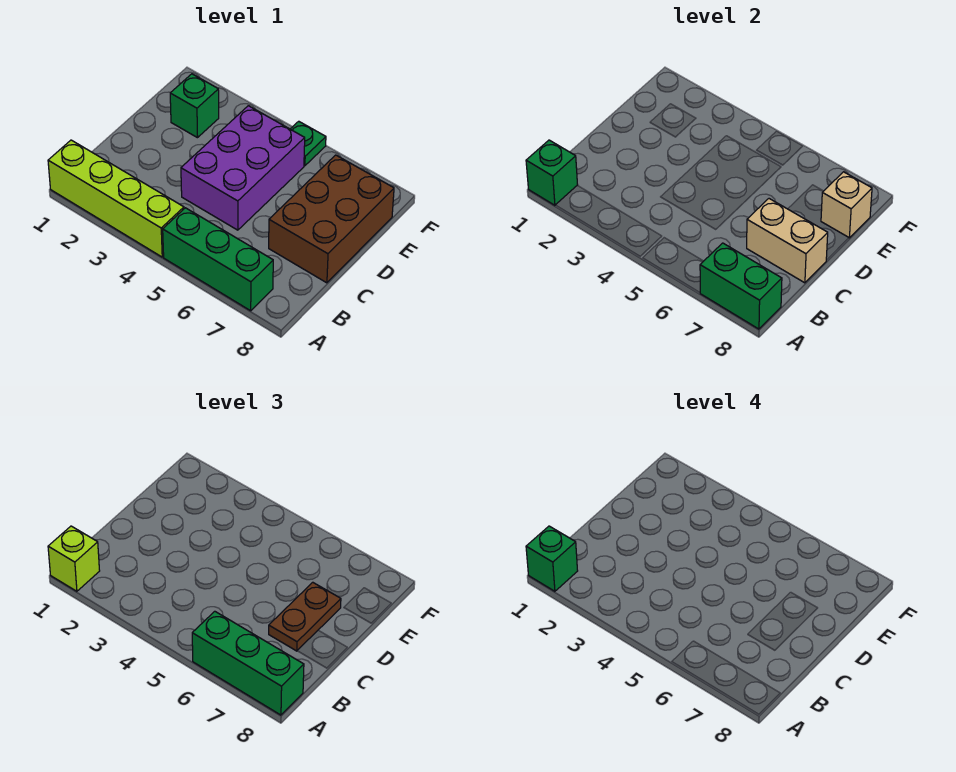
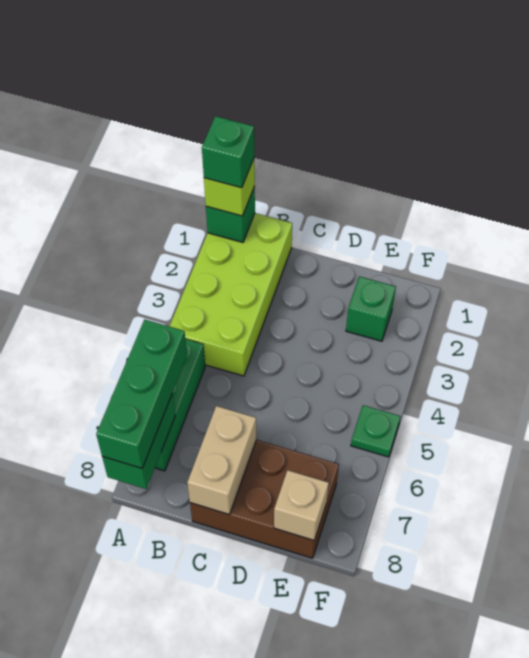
lime brick A1:A4 level 1 -> lime brick A1:B4 level 1
purple brick C4:E5 level 1 -> none
brown plate C7:D7 level 3 -> none

